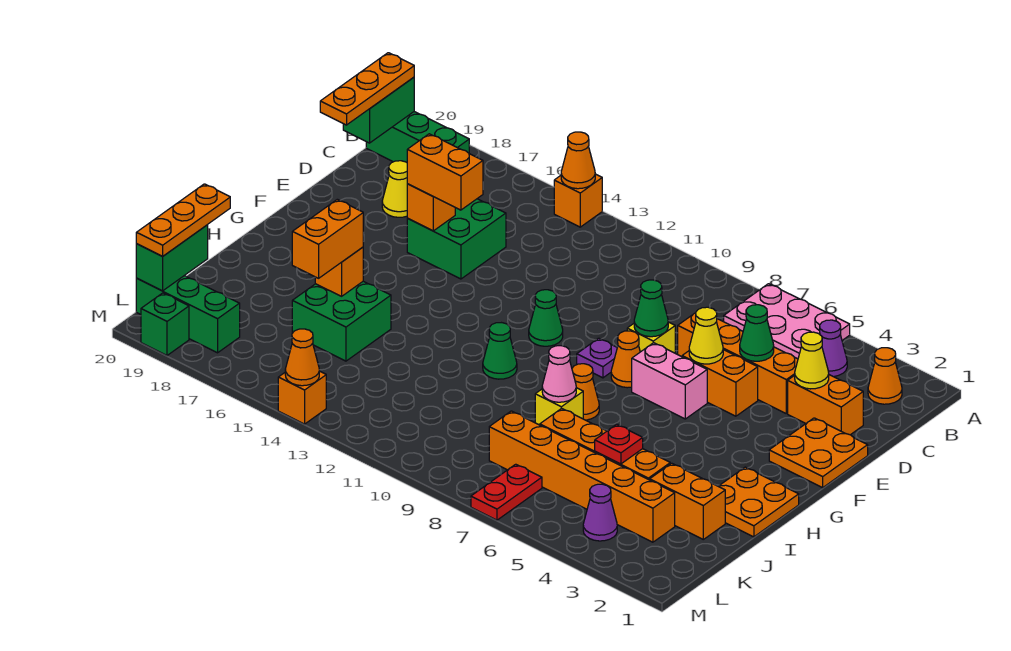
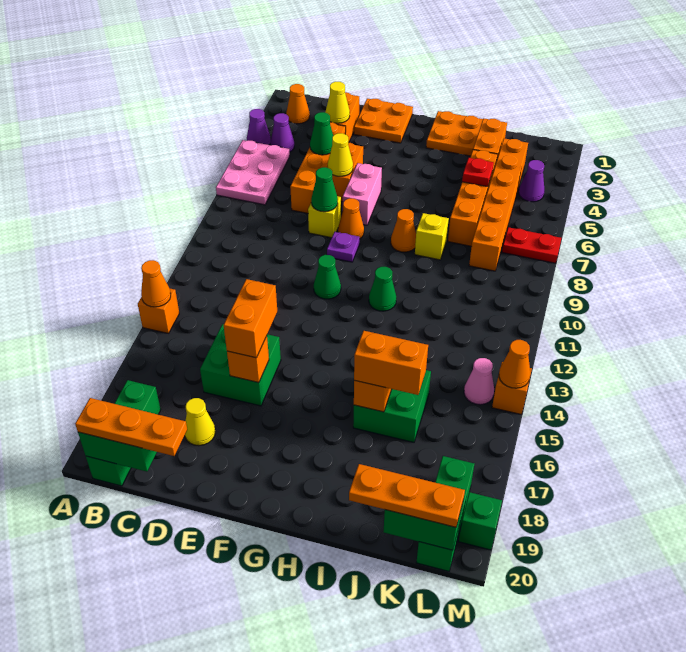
none -> purple cone A4 level 1
pink cone I8 level 2 -> pink cone L14 level 1

